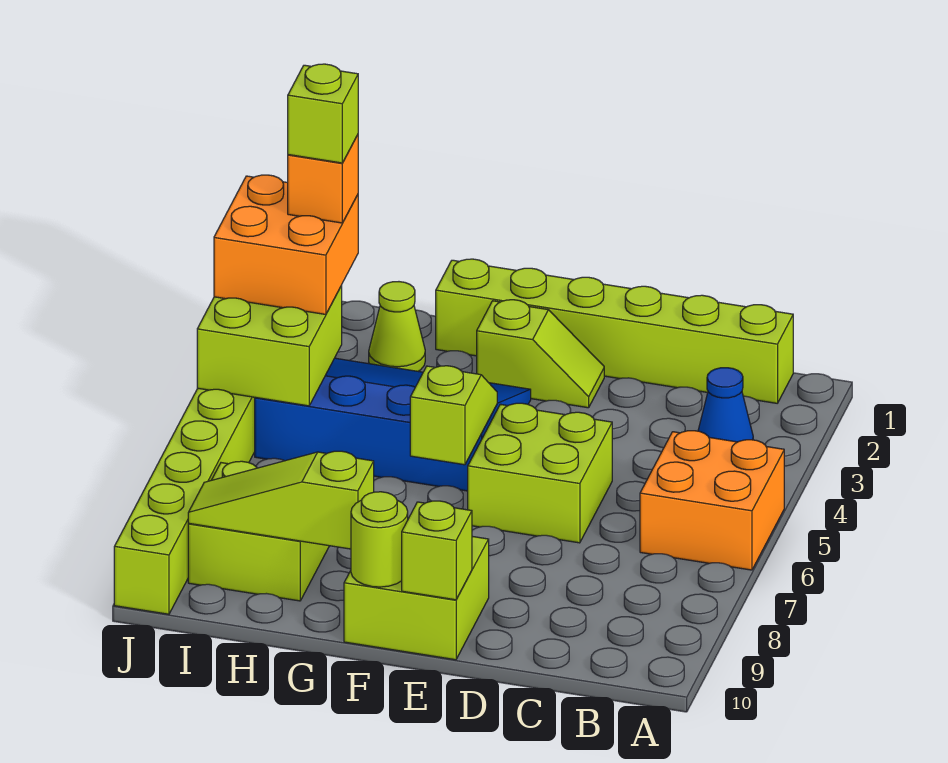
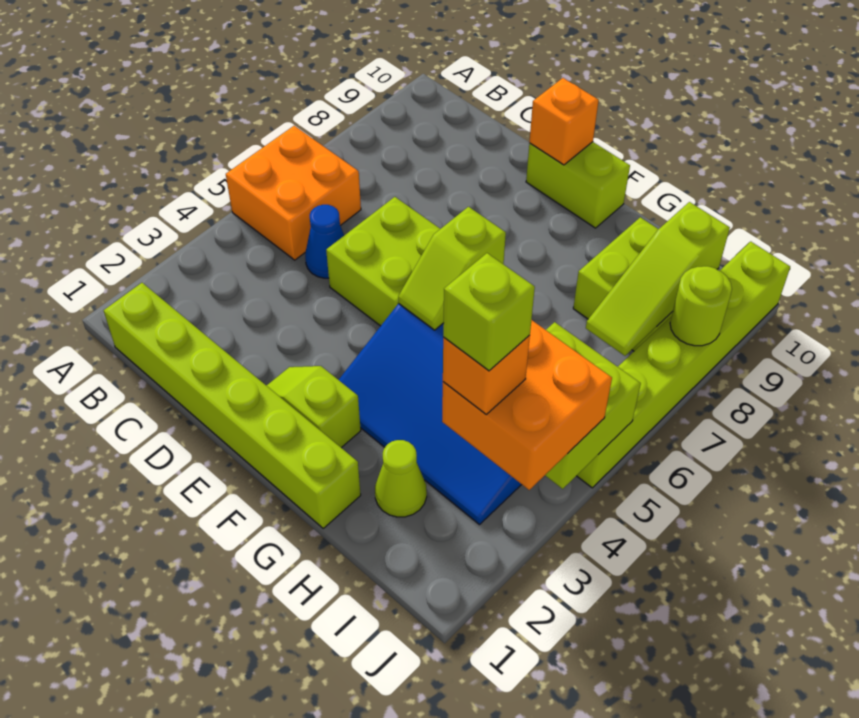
blue cone B3 level 1 -> blue cone C5 level 1
lime brick E9:F10 level 1 -> lime brick E10:F10 level 1
lime brick E10 level 2 -> orange brick E10 level 2
lime round brick F10 level 2 -> lime round brick J8 level 2
lime slope G9:I9 level 2 top G -> lime slope I7:I9 level 2 top 9

